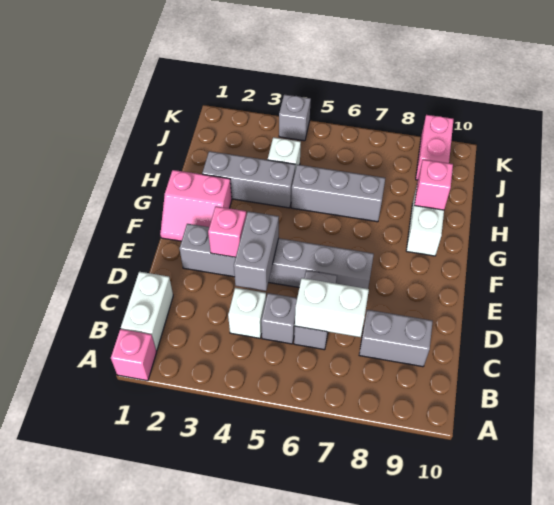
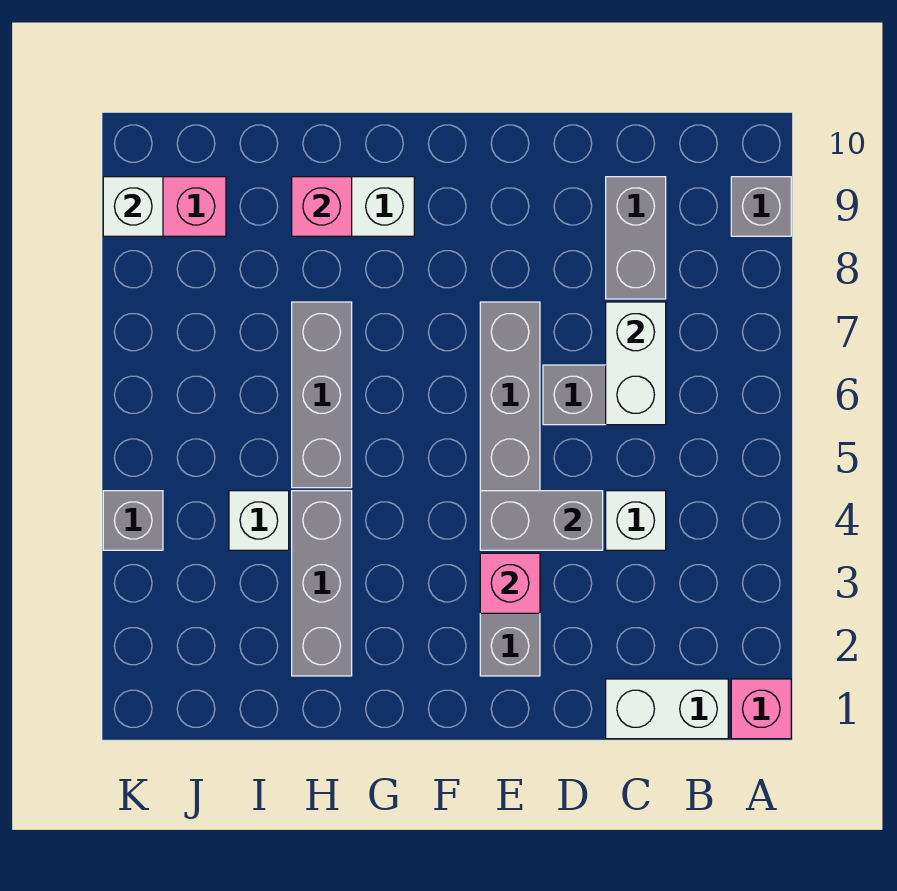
grey brick C5 level 1 -> grey brick A9 level 1
pink slope F1:G2 level 1 top G -> none
none -> white brick K9 level 2

